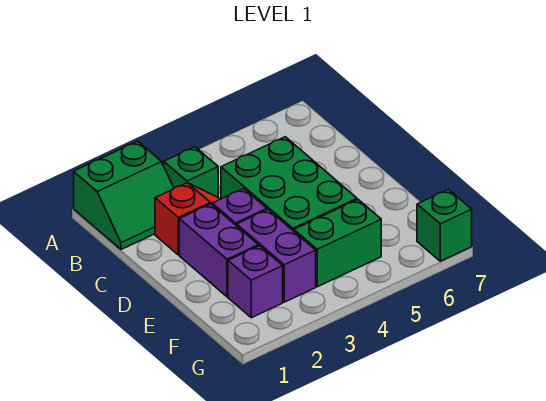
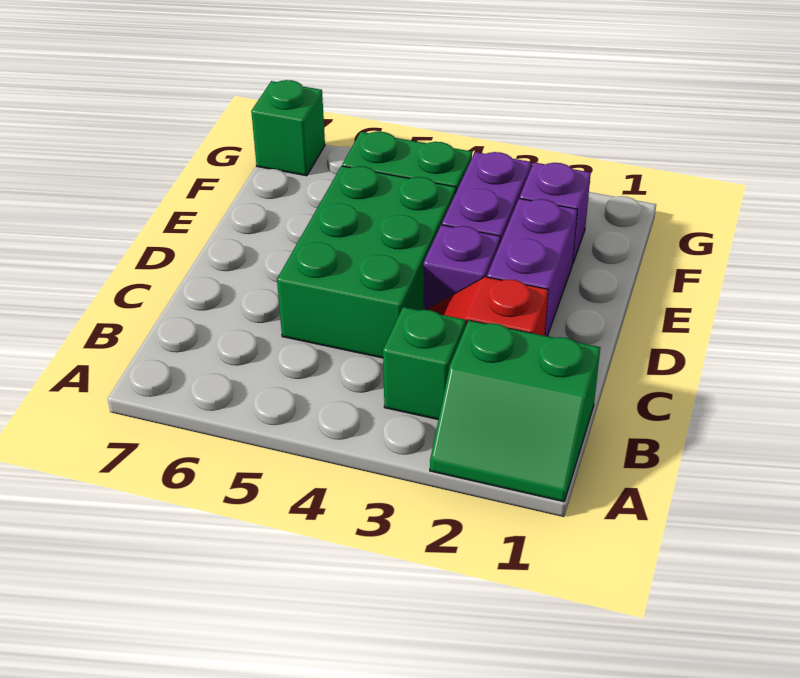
green slope A1:B2 level 1 top A -> green slope A1:B2 level 1 top B

